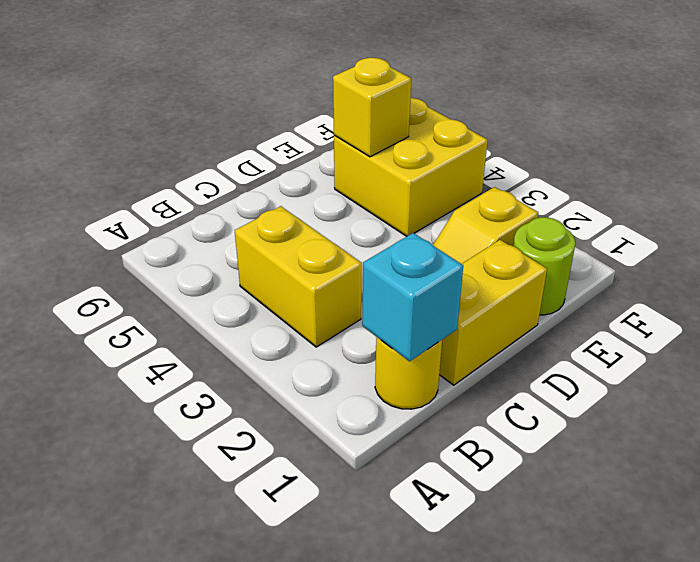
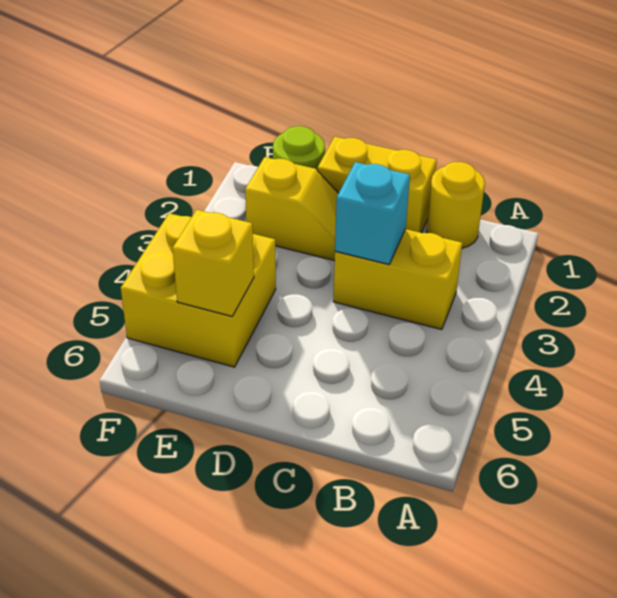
cyan brick B1 level 2 -> cyan brick C3 level 2
yellow brick B3:B4 level 1 -> yellow brick B3:C3 level 1

